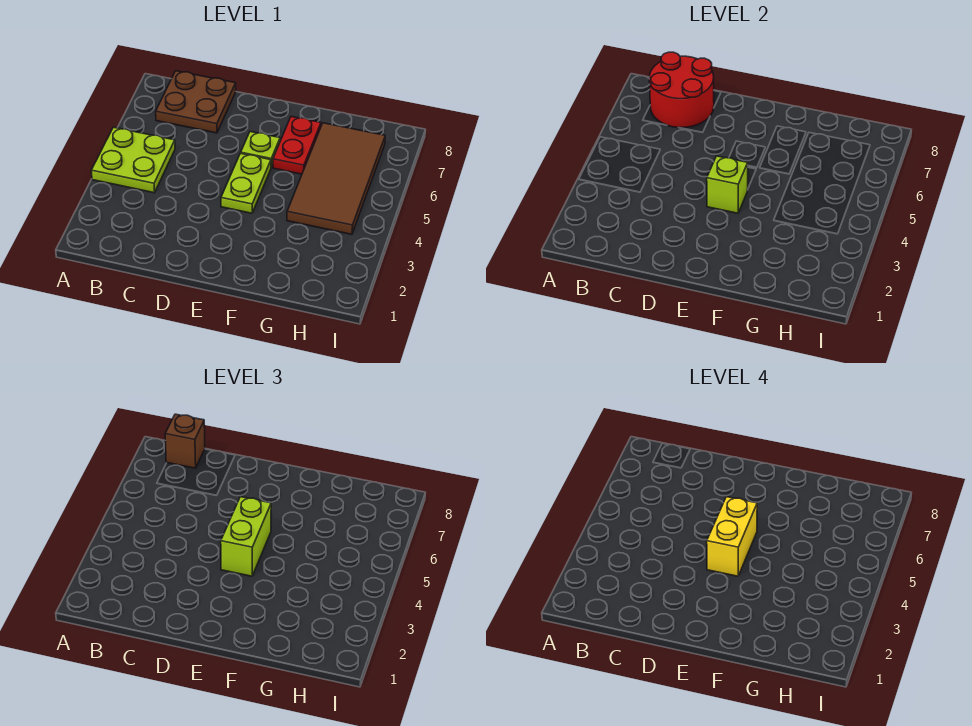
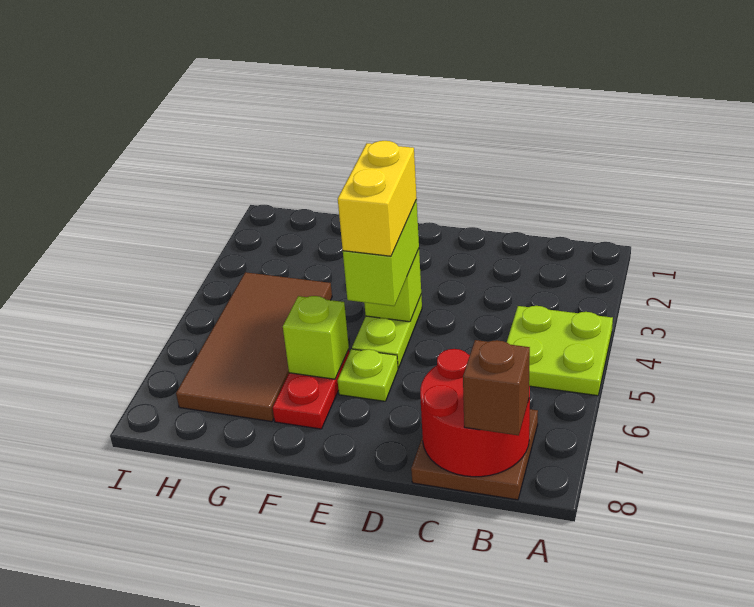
none -> lime brick F6 level 2

